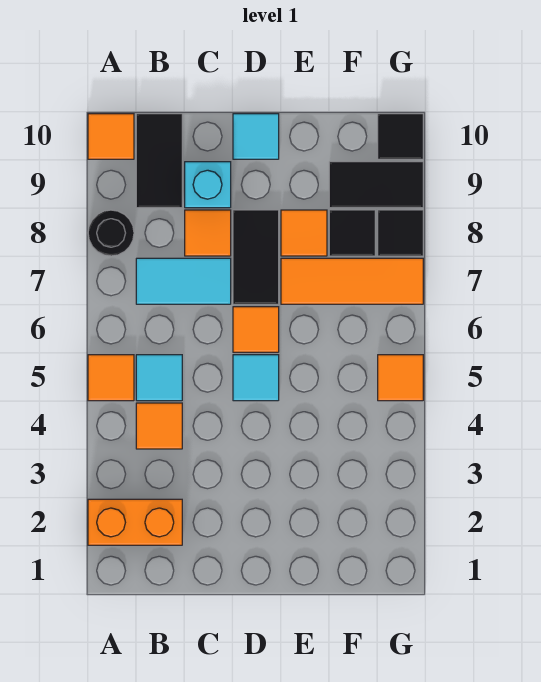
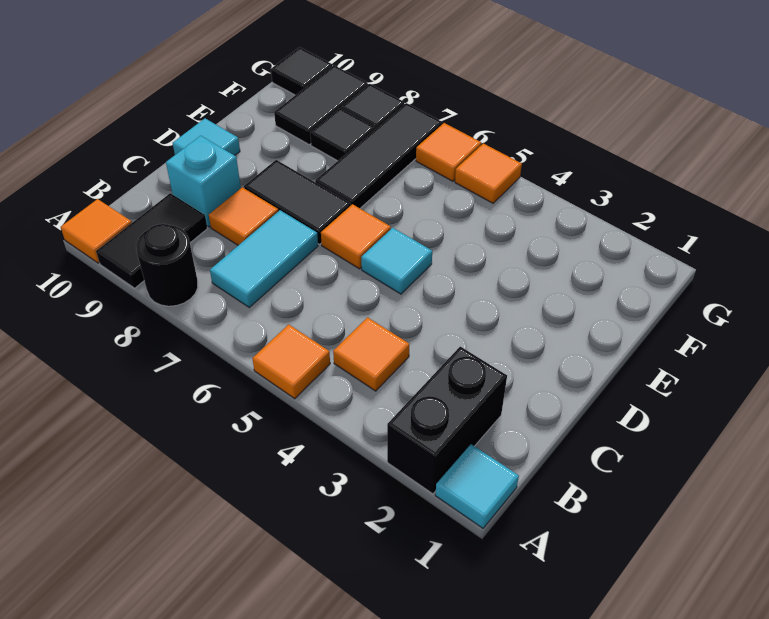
orange brick A2:B2 level 1 -> black brick A2:B2 level 1
cyan tile B5 level 1 -> cyan tile A1 level 1
black tile B9:B10 level 1 -> black tile A9:B9 level 1
orange tile E7:G7 level 1 -> black tile E7:G7 level 1
orange tile E8 level 1 -> orange tile G6 level 1

